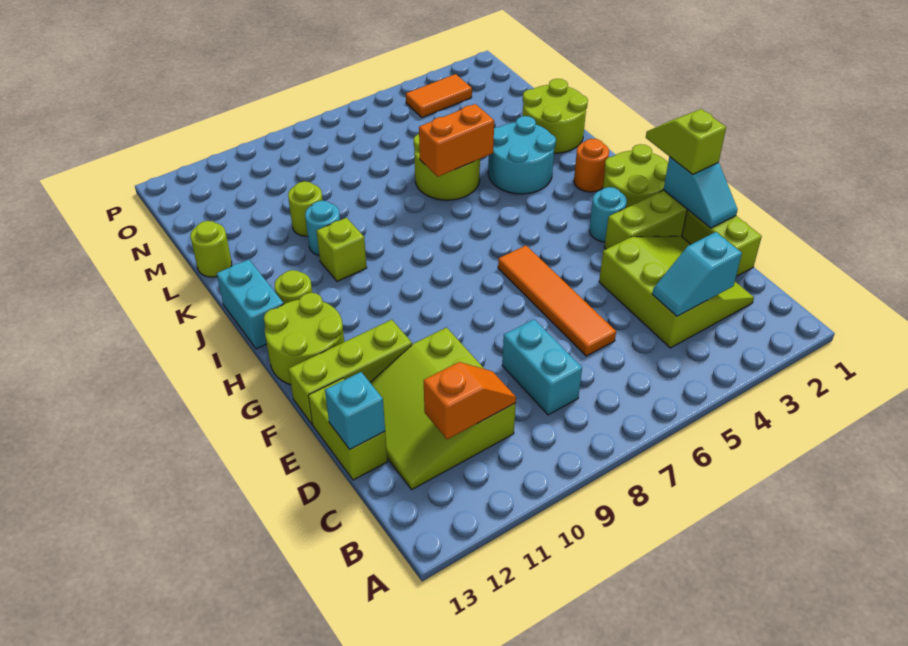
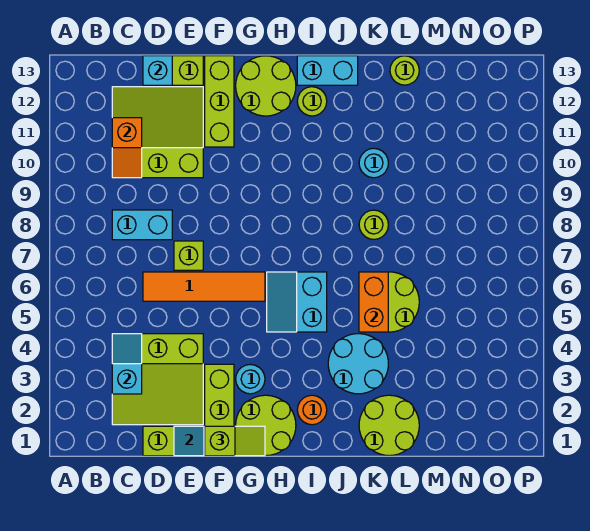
none -> cyan slope H5:I6 level 1 top I
lime brick J10 level 1 -> lime brick E7 level 1
lime round brick L10 level 1 -> lime round brick K8 level 1
orange tile O3:O4 level 1 -> none

